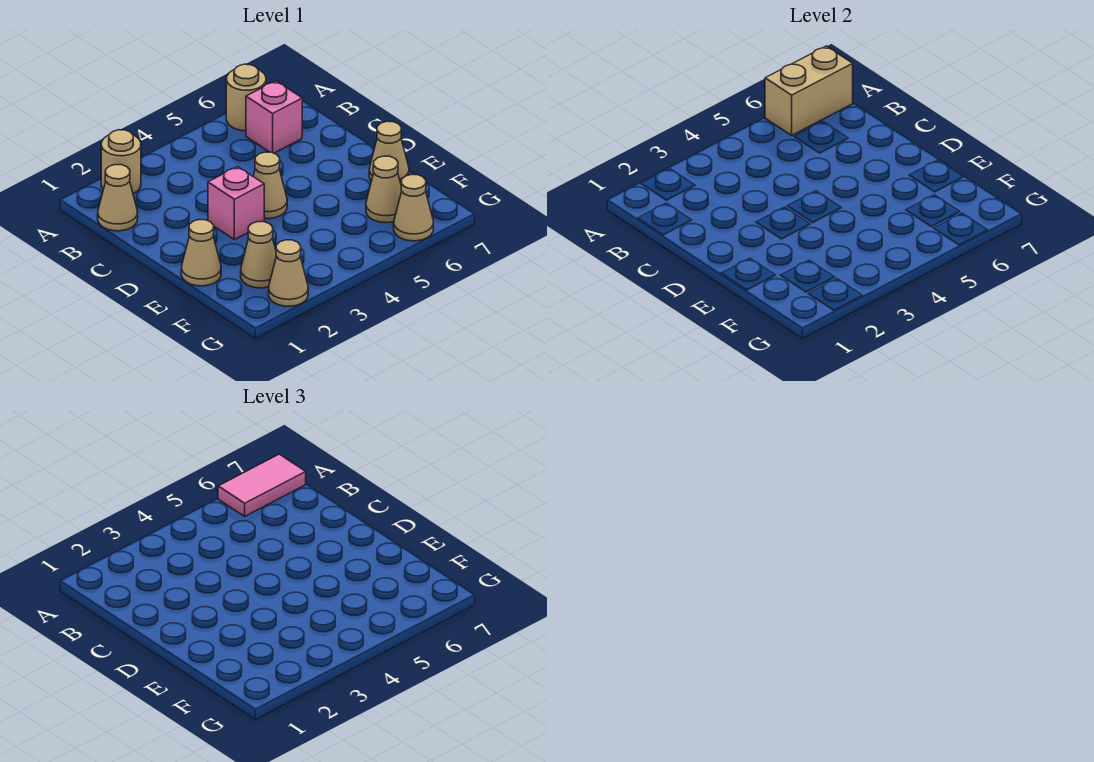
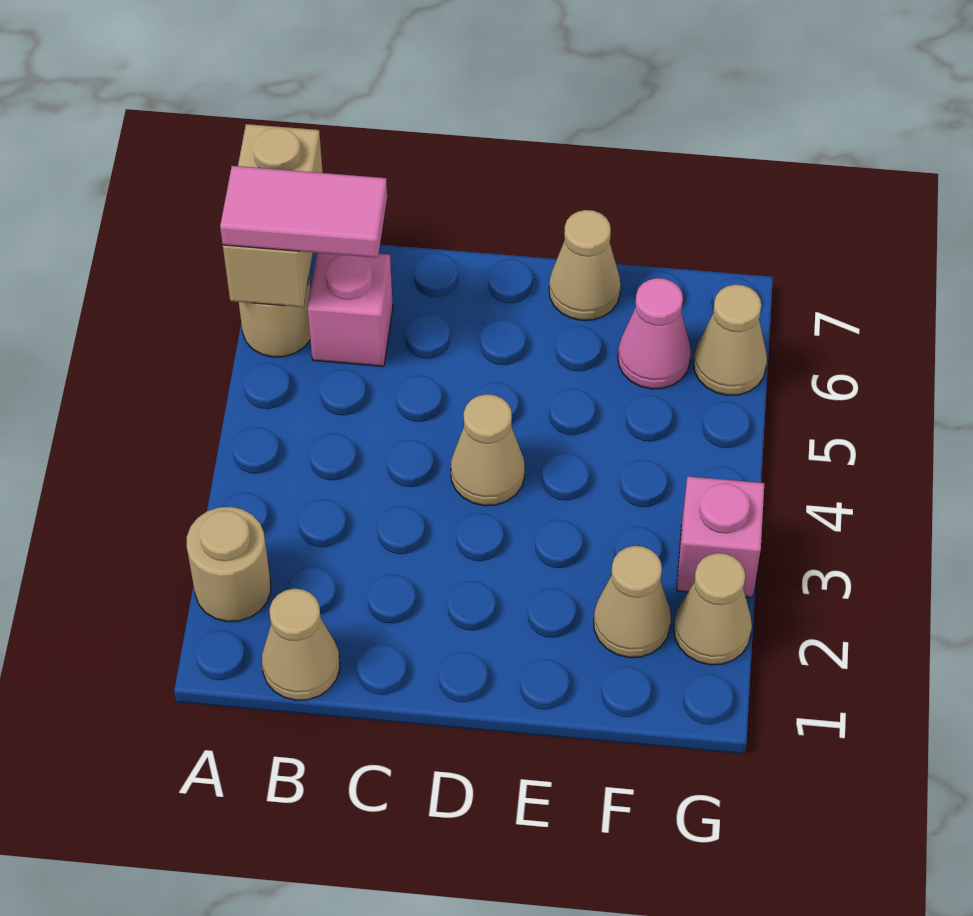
pink tile A6:A7 level 3 -> pink tile A6:B6 level 3
pink brick D3 level 1 -> pink brick G3 level 1
tan cone E1 level 1 -> none
tan cone F6 level 1 -> pink cone F6 level 1

